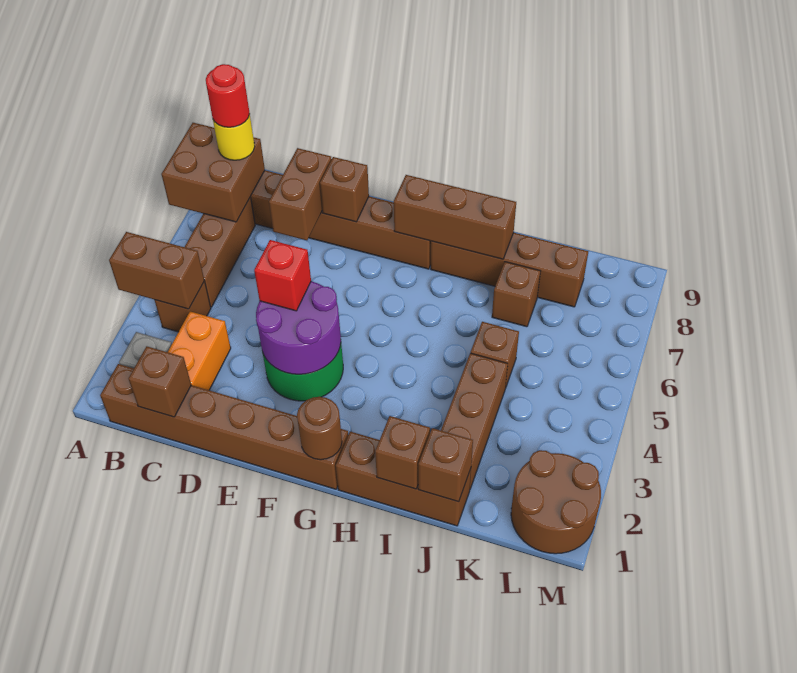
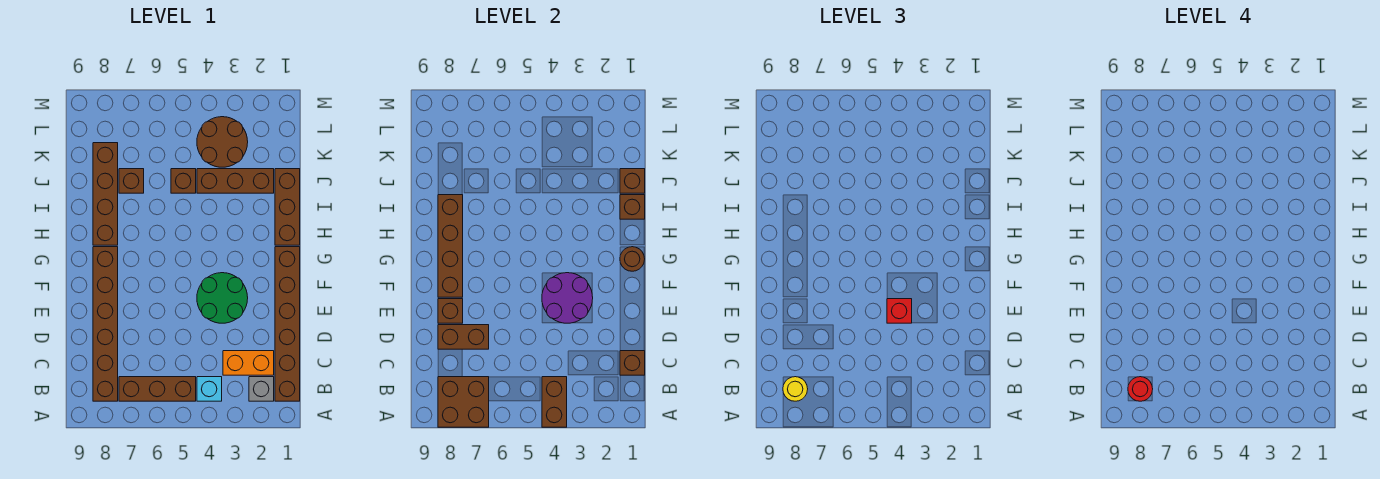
brown brick B4 level 1 -> cyan brick B4 level 1
brown brick G8:I8 level 2 -> brown brick F8:I8 level 2
brown round brick L1:M2 level 1 -> brown round brick K3:L4 level 1

